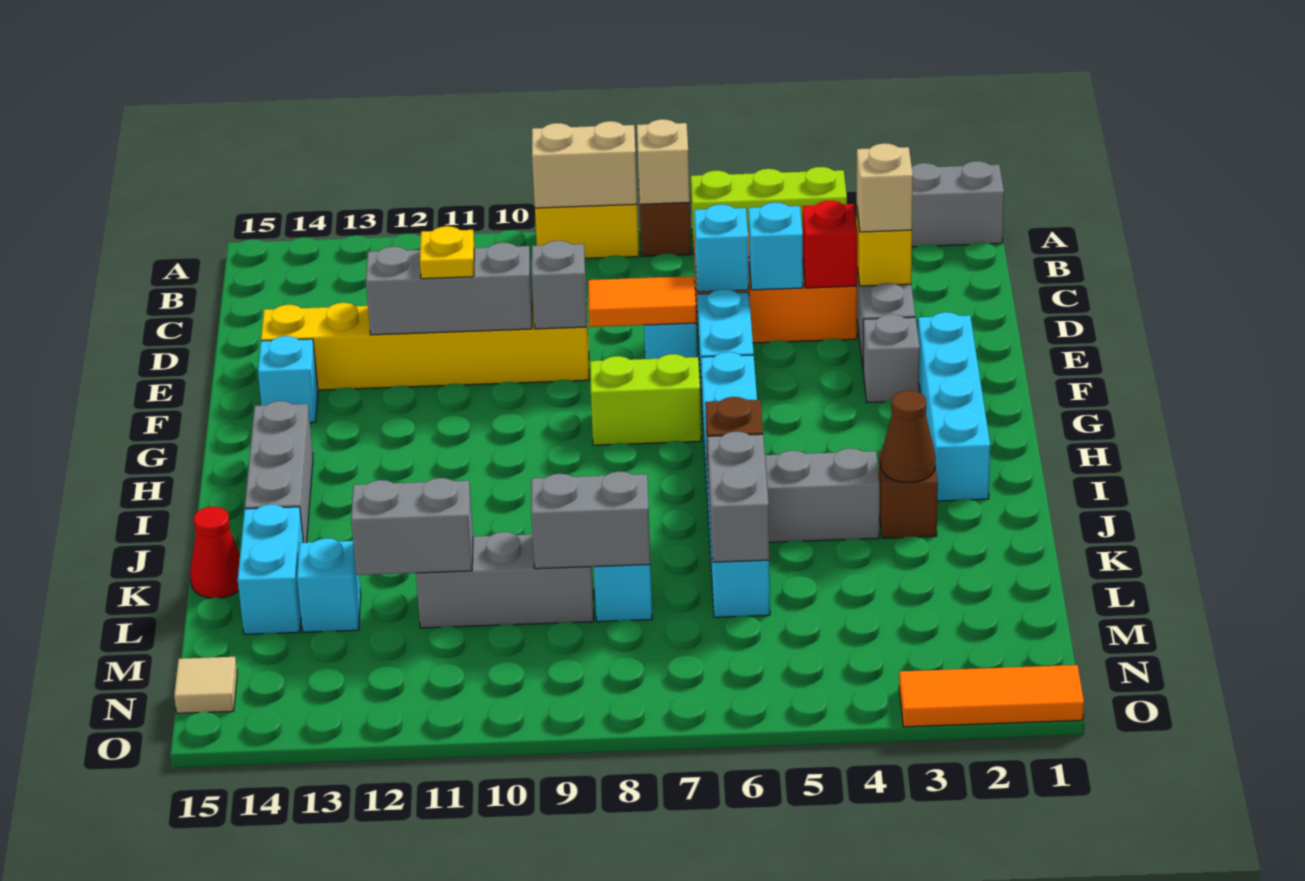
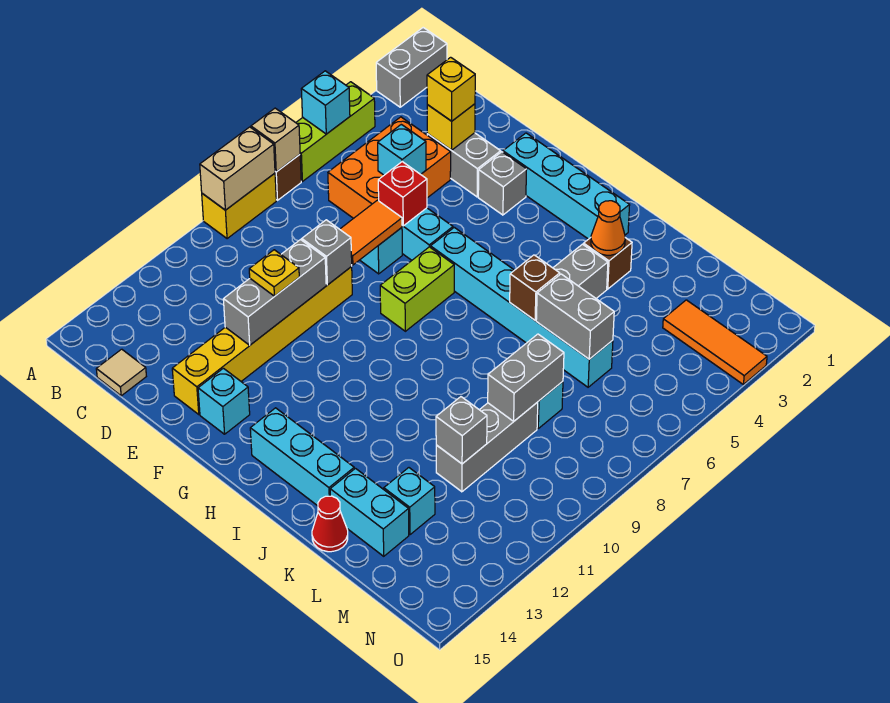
tan brick D3 level 3 -> yellow brick D3 level 3
red brick D4 level 2 -> red brick E6 level 2
cyan brick D6 level 2 -> cyan brick A5 level 2
grey brick H14:J14 level 1 -> cyan brick H14:J14 level 1
brown cone J3 level 2 -> orange cone J3 level 2
grey brick L11:L12 level 2 -> grey brick L11 level 2
tan tile N15 level 1 -> tan tile C15 level 1
orange tile O1:O3 level 1 -> orange tile M3:O3 level 1

